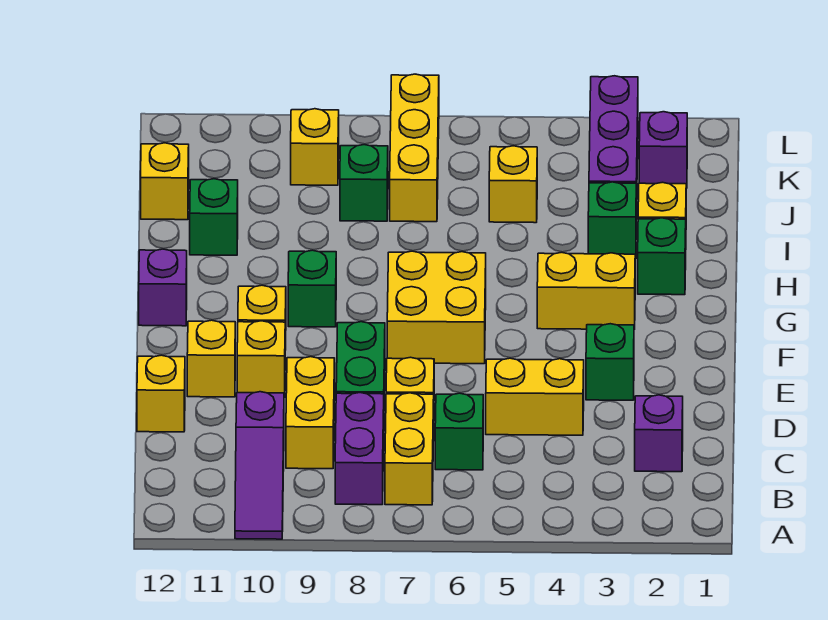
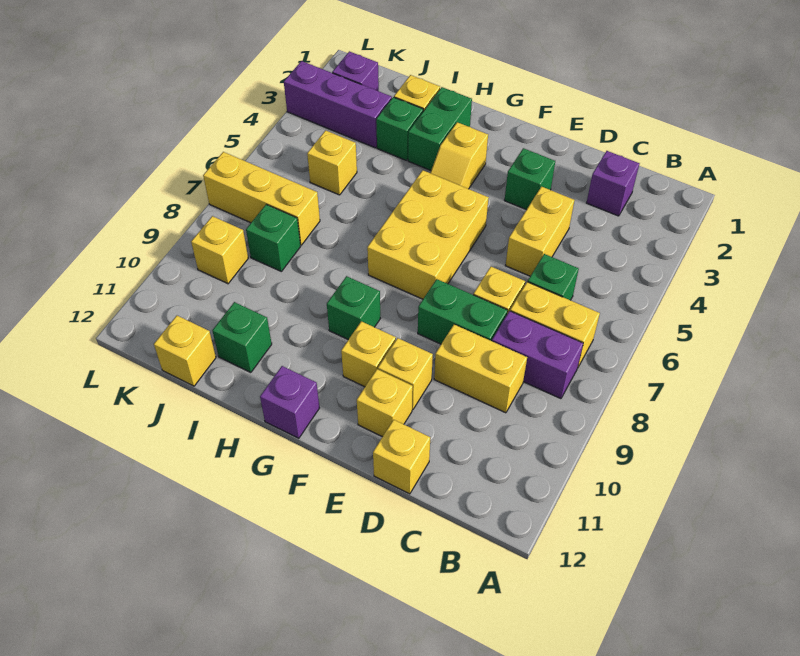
purple slope A10:C10 level 1 top C -> none
yellow brick F6:G7 level 1 -> yellow brick F5:G7 level 1
yellow brick G3:G4 level 1 -> yellow slope G3:G4 level 1 top 3
green brick H2 level 1 -> green brick H2:H3 level 1

